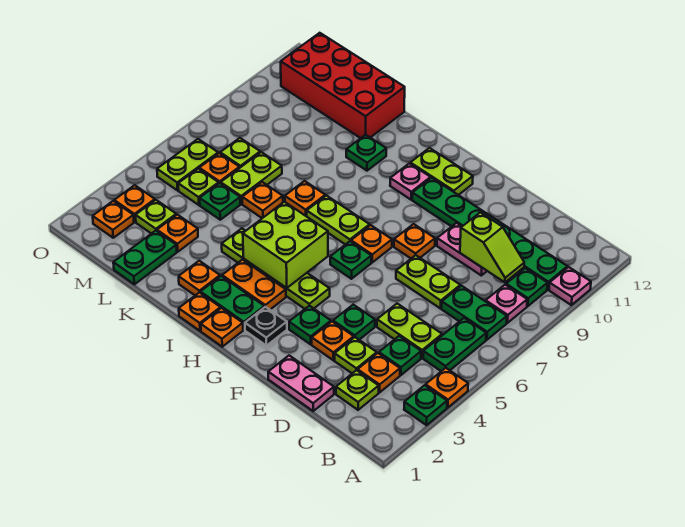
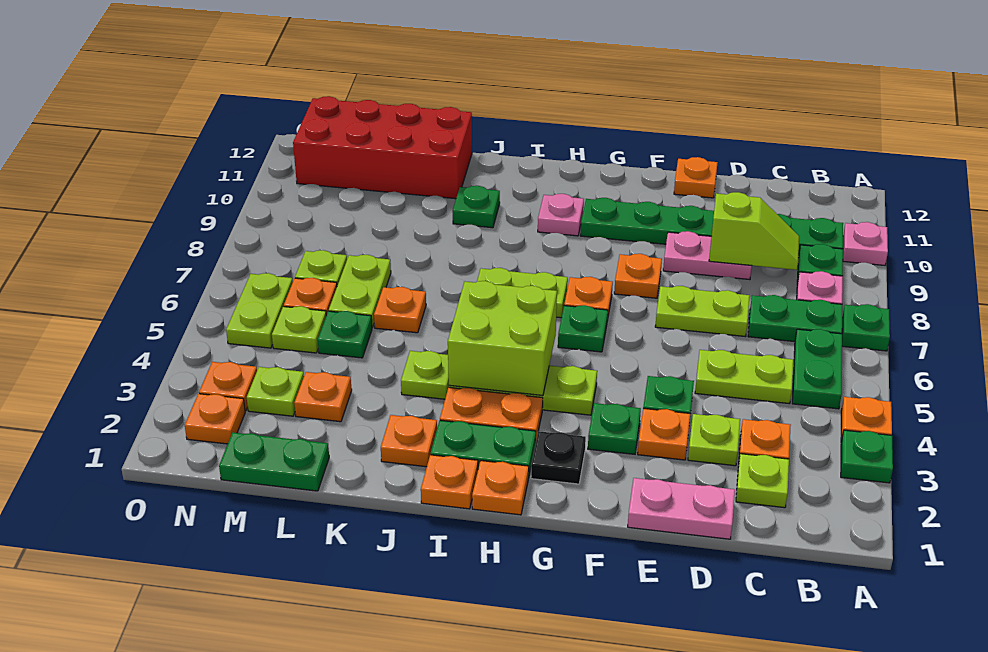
green plate C4 level 1 -> green plate A7 level 1
lime plate G11:H11 level 1 -> none
orange plate J7 level 1 -> orange plate E12 level 1
green plate L1:L2 level 1 -> green plate L1:M1 level 1

